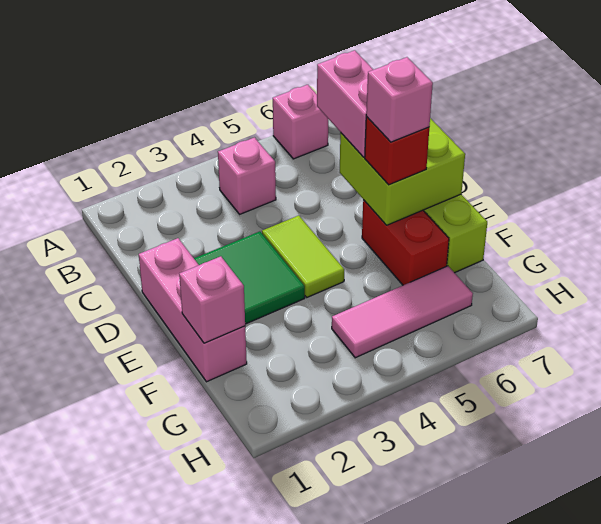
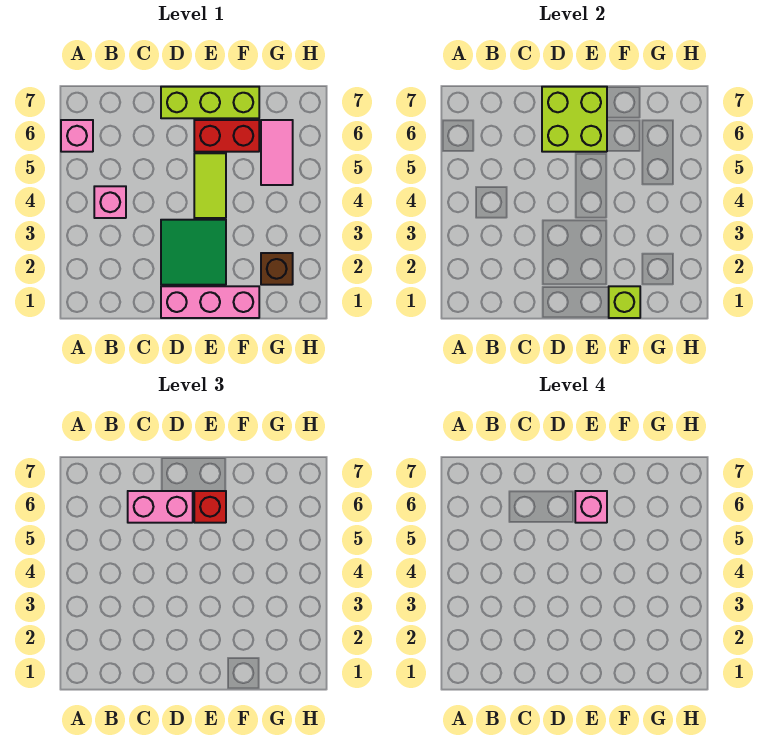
lime tile D4:E4 level 1 -> lime tile E4:E5 level 1
pink brick F1 level 2 -> lime brick F1 level 2
none -> brown brick G2 level 1
pink tile G4:G6 level 1 -> pink tile G5:G6 level 1

